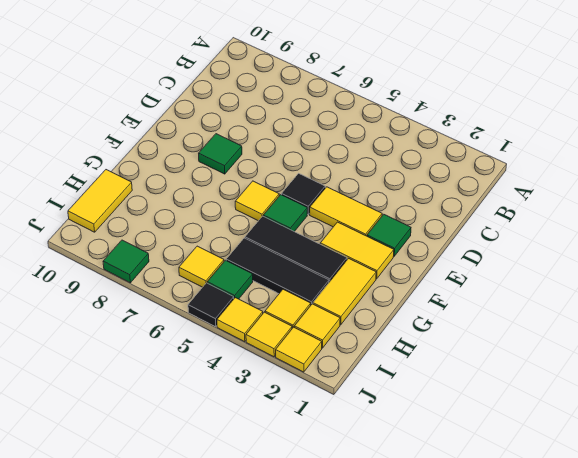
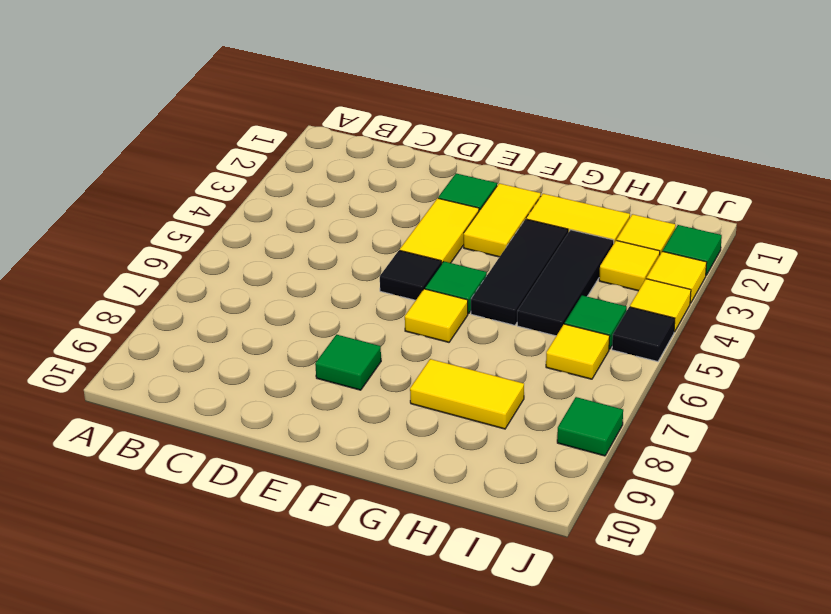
yellow tile H10:I10 level 1 -> yellow tile G8:H8 level 1
yellow tile J2 level 1 -> green tile J2 level 1

